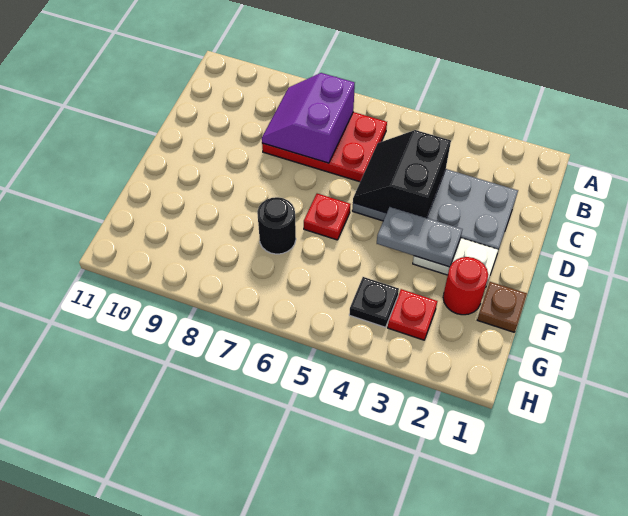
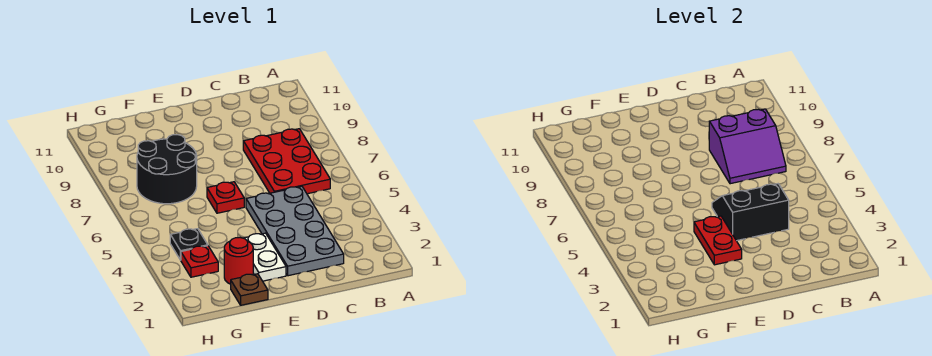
purple slope B7:C8 level 2 top 7 -> purple slope B7:C8 level 2 top 8
grey plate E3:E4 level 2 -> red plate E3:E4 level 2
black round brick F7 level 1 -> black round brick F7:G8 level 1

